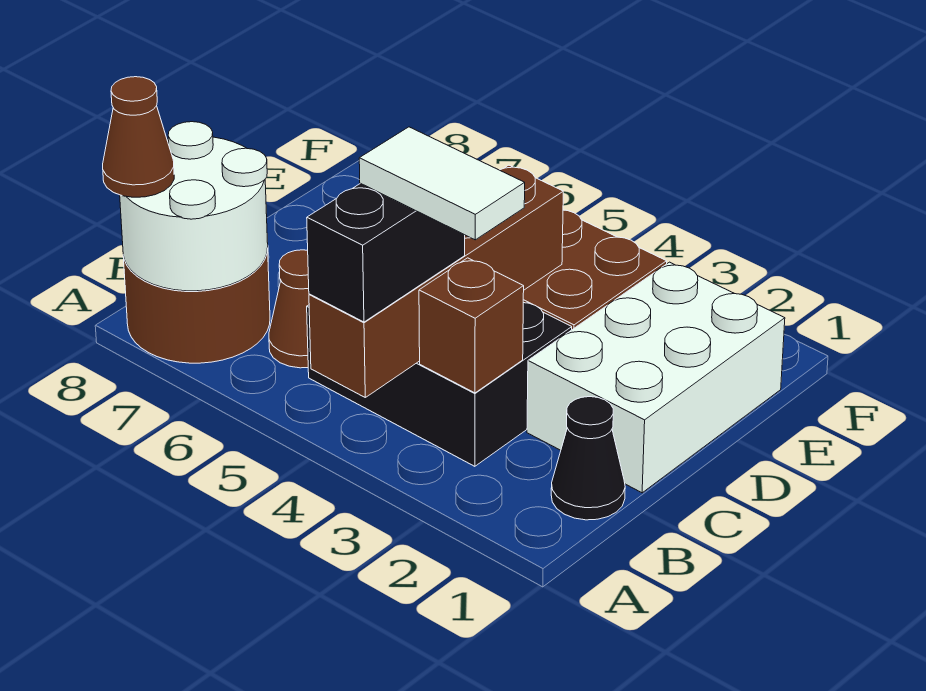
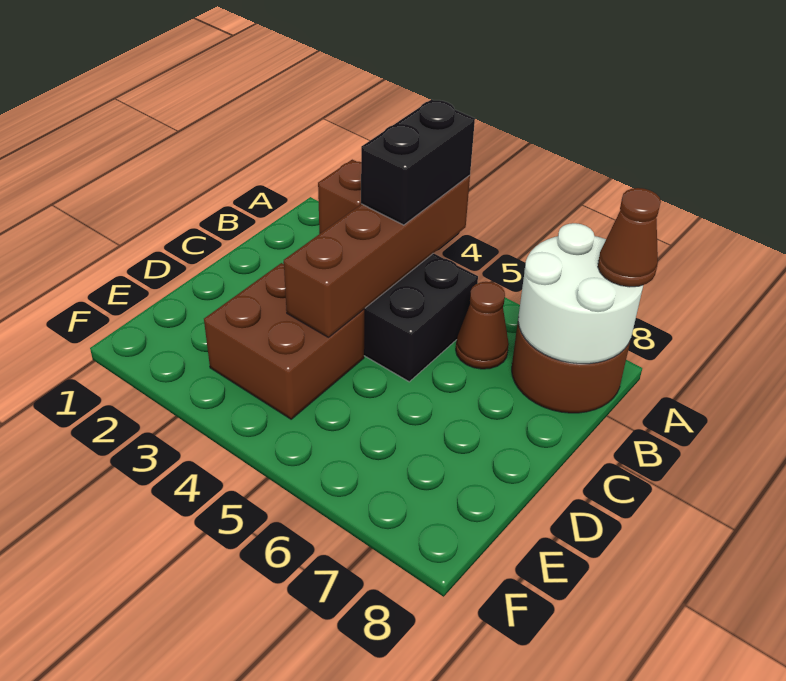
black cone B1 level 1 -> none
white tile B3:B4 level 4 -> none
white brick C1:E2 level 1 -> none

